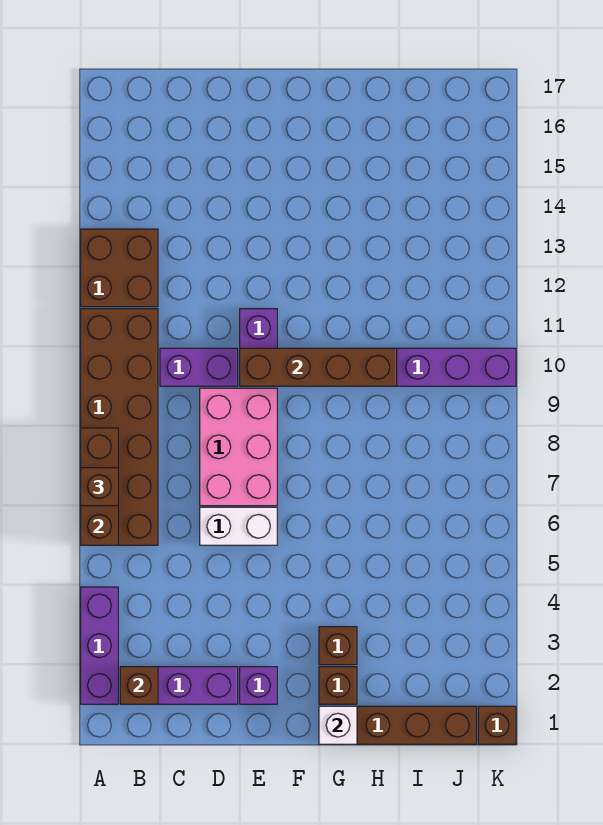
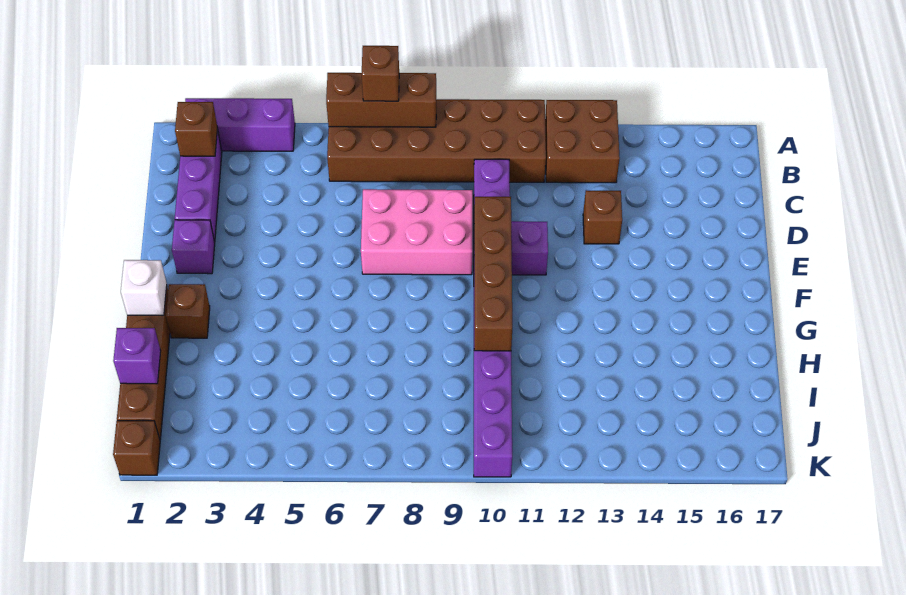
white brick D6:E6 level 1 -> none
brown brick G3 level 1 -> brown brick D13 level 1
none -> purple brick I1 level 2

